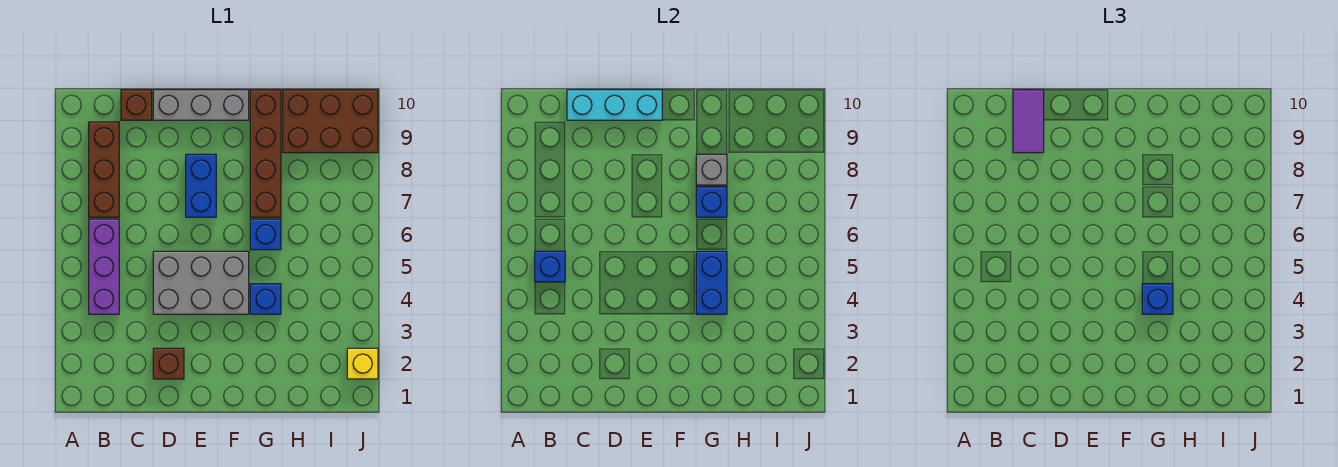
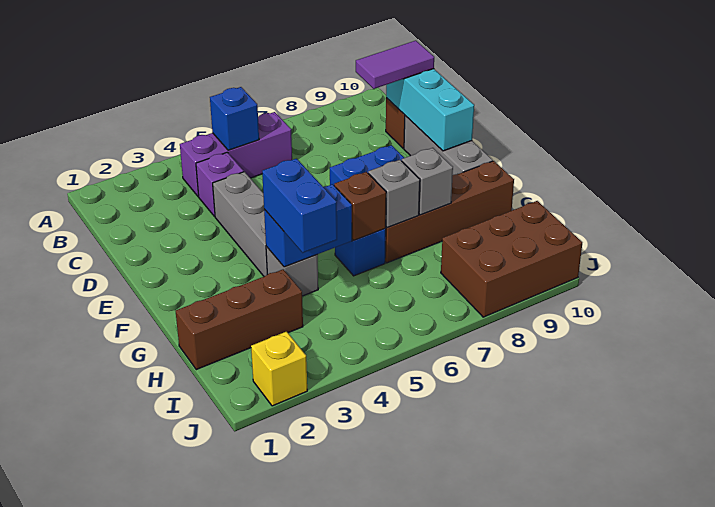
brown brick B7:B9 level 1 -> brown brick H1:H3 level 1
none -> purple brick C4 level 1
brown brick D2 level 1 -> brown brick G6 level 2
grey brick D4:F5 level 1 -> grey brick D4:F4 level 1
blue brick G4 level 1 -> grey brick G4 level 1
blue brick G4 level 3 -> blue brick G4:H4 level 3
blue brick G7 level 2 -> grey brick G7 level 2
brown brick H9:J10 level 1 -> brown brick I8:J10 level 1

